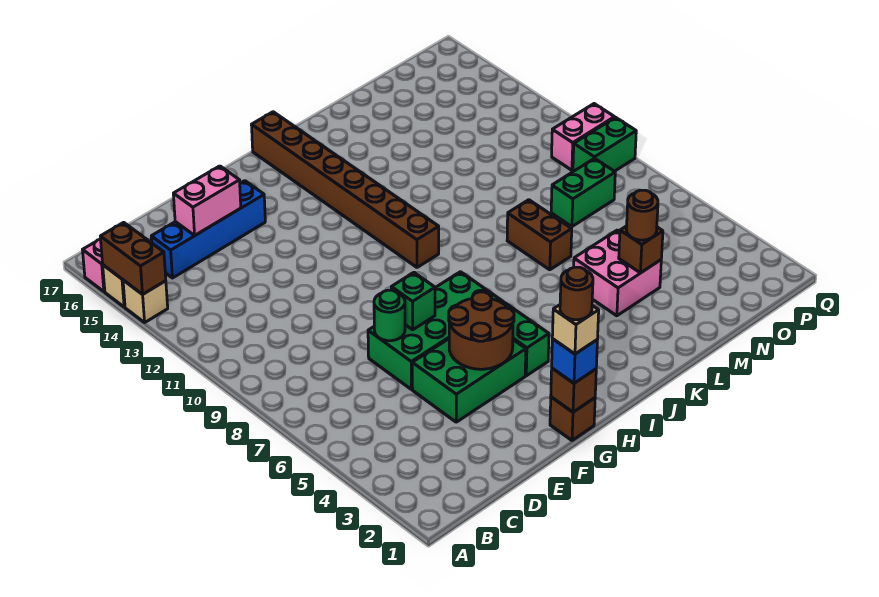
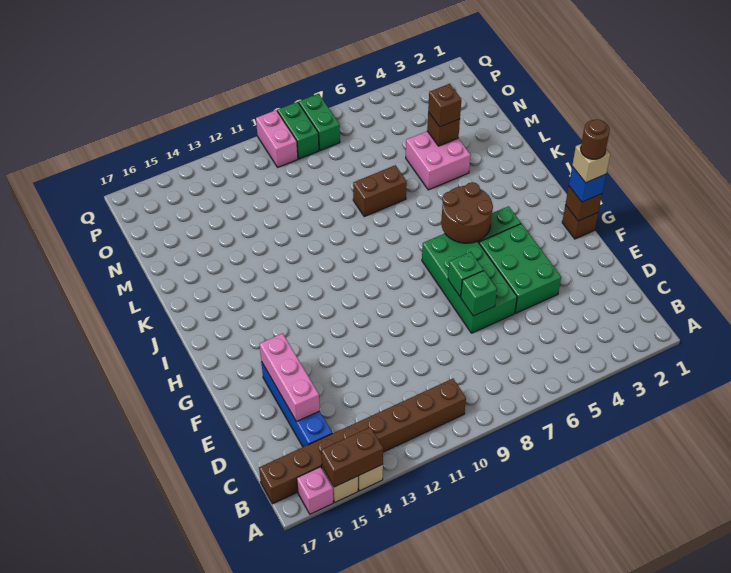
pink brick D15:E15 level 2 -> pink brick D15:F15 level 2
green round brick E7 level 2 -> green brick E7 level 2
brown round brick F4:G5 level 2 -> brown round brick H5:I6 level 2
brown brick I10:I17 level 1 -> brown brick B10:B17 level 1
brown round brick M4 level 3 -> brown brick M4 level 3
green brick N8:O8 level 1 -> green brick P8:Q8 level 1

